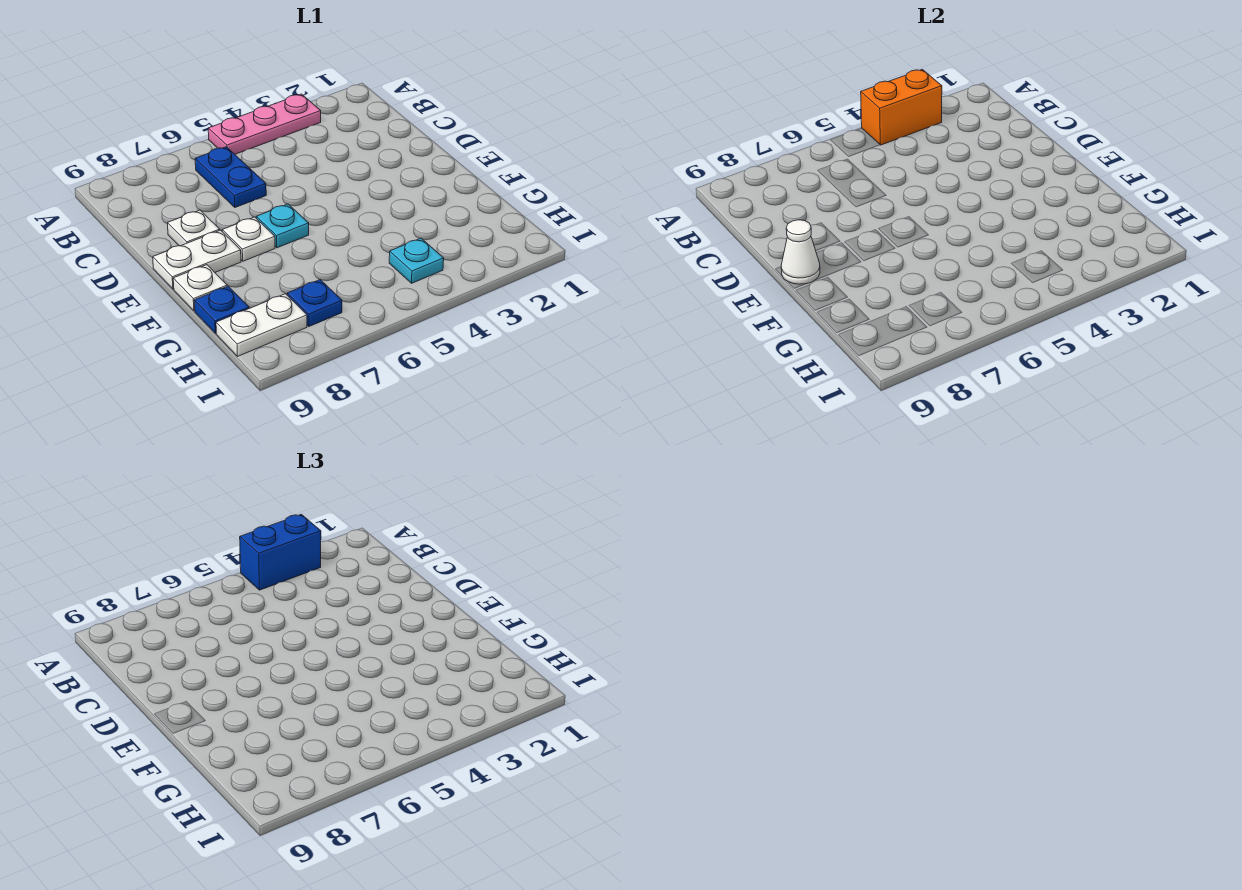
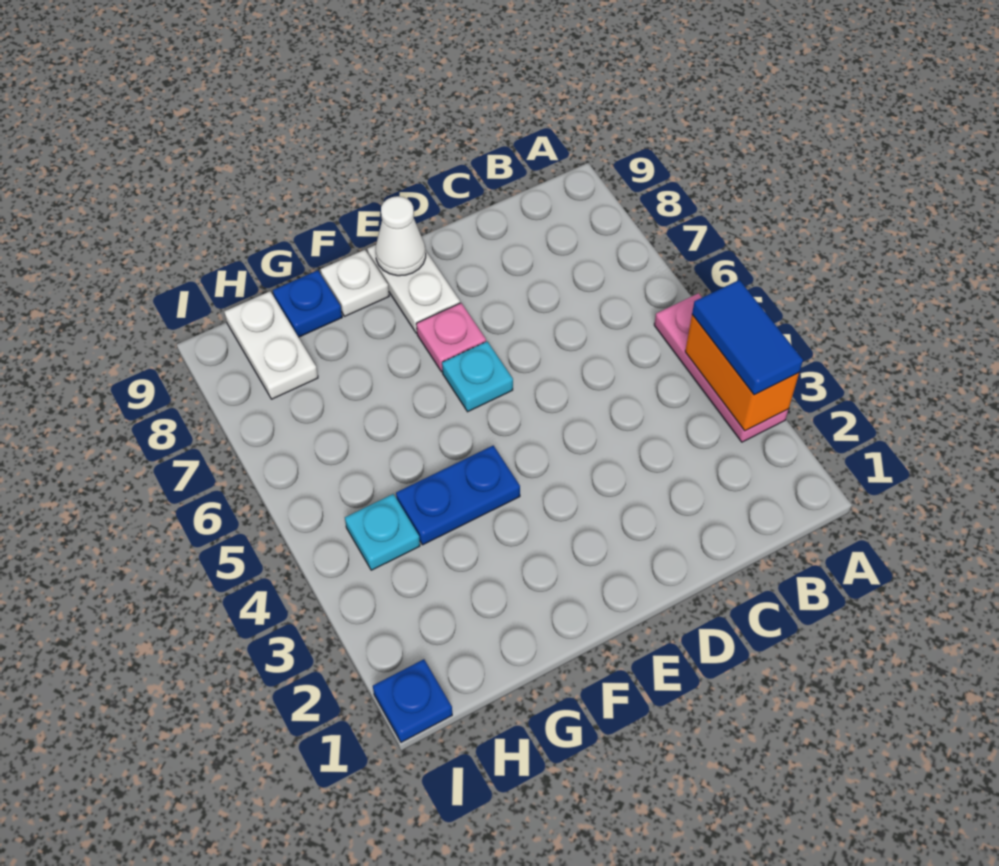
blue brick A3:A4 level 3 -> blue tile A3:A4 level 3
blue plate B6:C6 level 1 -> blue plate F4:G4 level 1
white plate D8 level 1 -> none
white plate E7 level 1 -> pink plate E7 level 1
blue plate H7 level 1 -> blue plate I1 level 1

